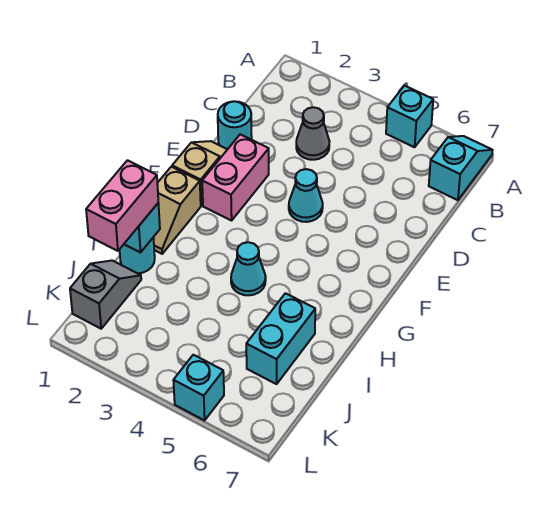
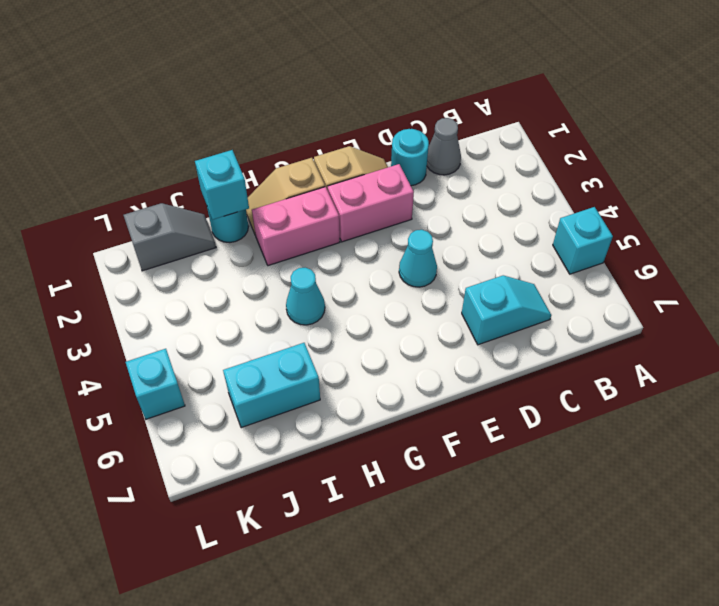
cyan slope A7:B7 level 1 top B -> cyan slope C6:D6 level 1 top D
grey cone C3 level 1 -> grey cone C1 level 1
pink brick I1:J1 level 3 -> pink brick G2:H2 level 1

